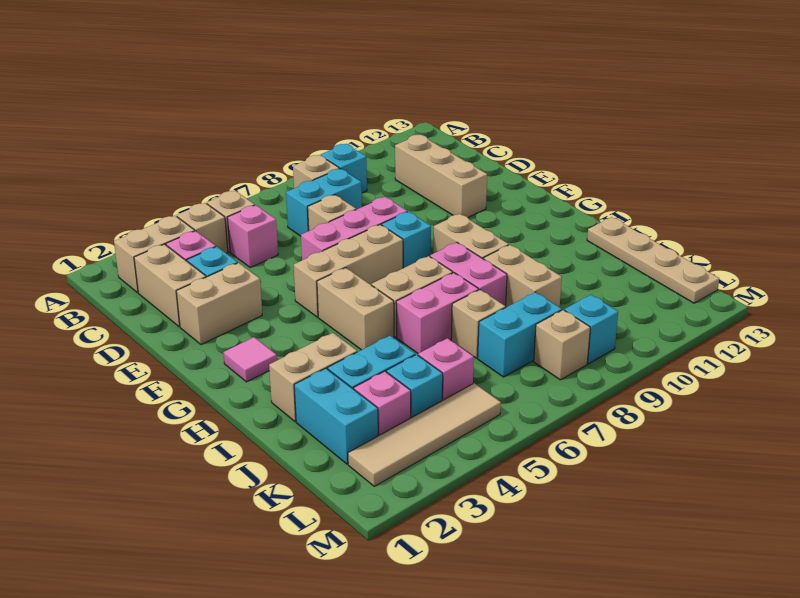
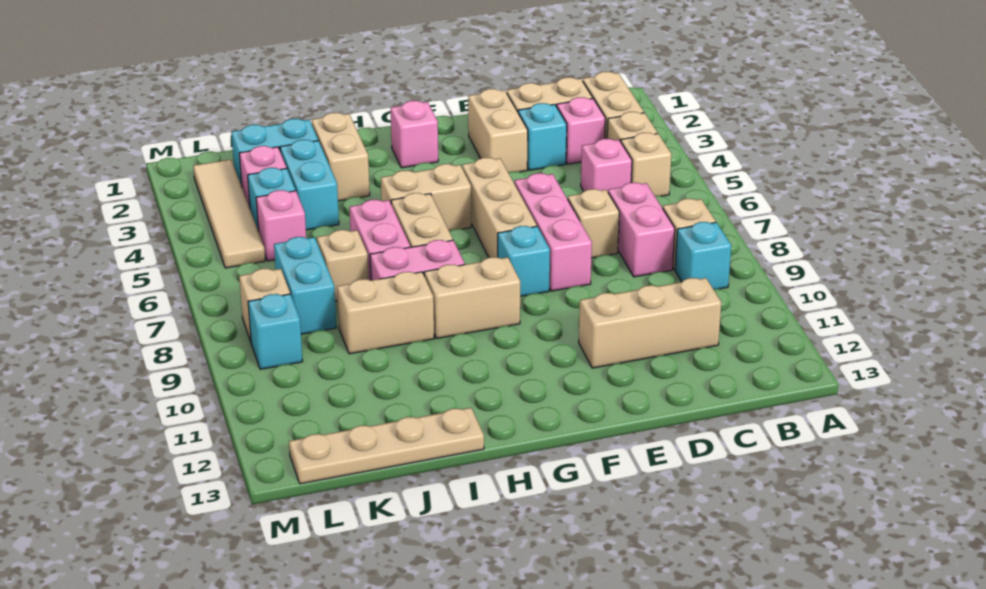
cyan brick C7:C8 level 1 -> pink brick C7:C8 level 1
pink tile G2 level 1 -> pink brick G2 level 1

